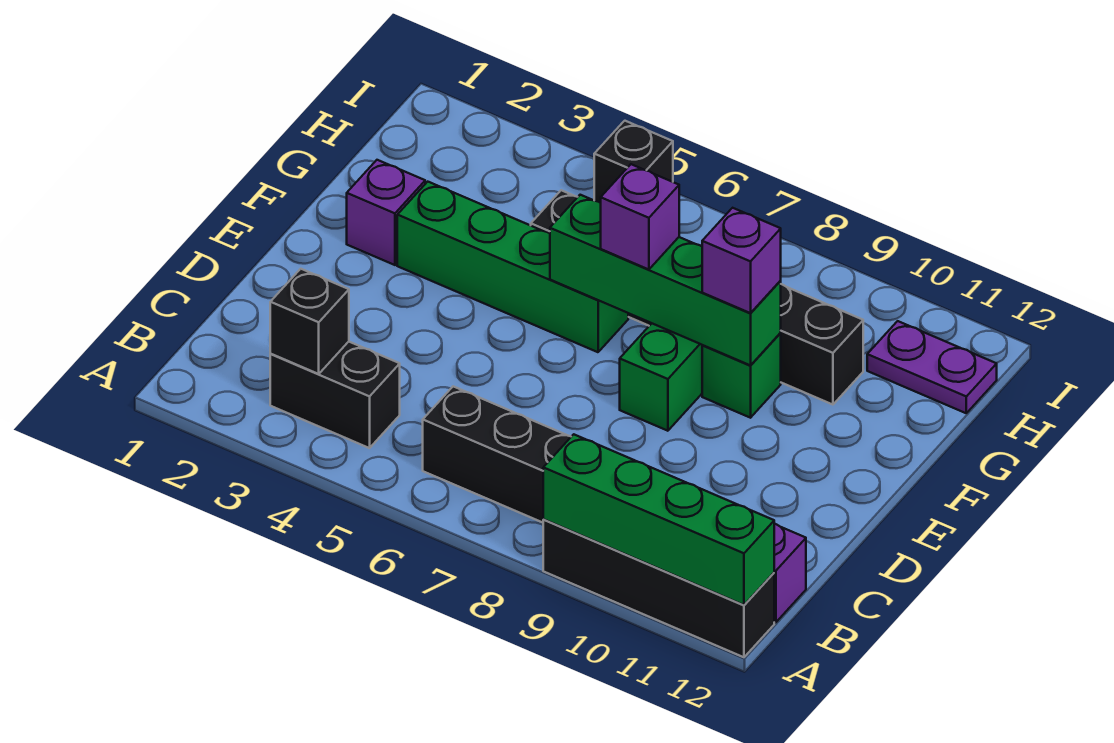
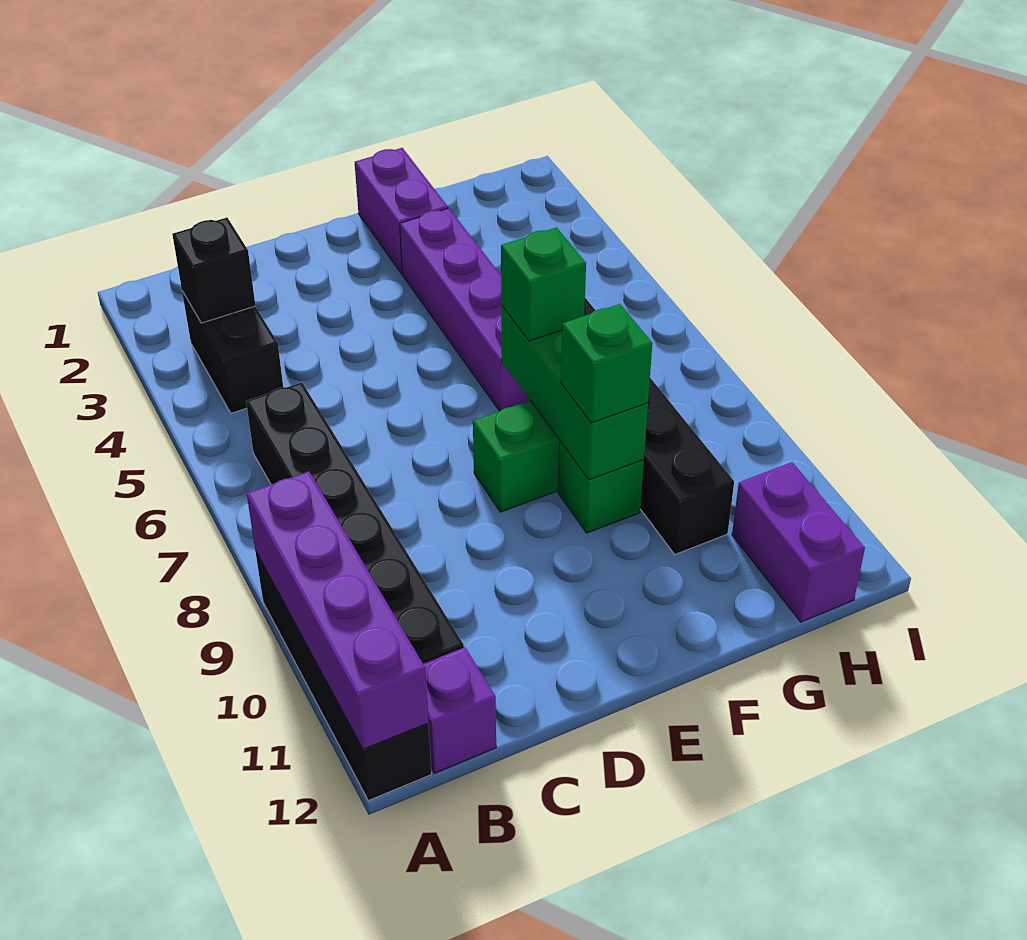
green brick A9:A12 level 2 -> purple brick A9:A12 level 2
purple brick F2 level 1 -> purple brick F1:F2 level 1
green brick F3:F6 level 1 -> purple brick F3:F6 level 1
green brick F6:F9 level 2 -> green brick F7:F9 level 2
purple brick F7 level 3 -> green brick F7 level 3
purple brick F9 level 3 -> green brick F9 level 3
purple plate H11:H12 level 1 -> purple brick H11:H12 level 1
black brick I5 level 1 -> none

